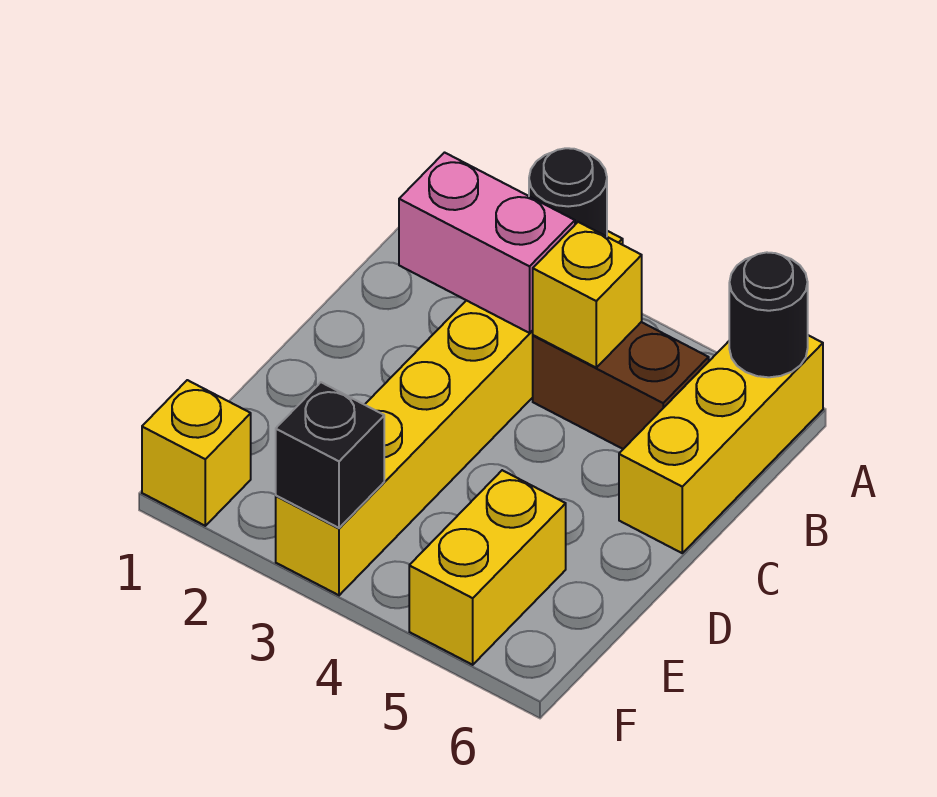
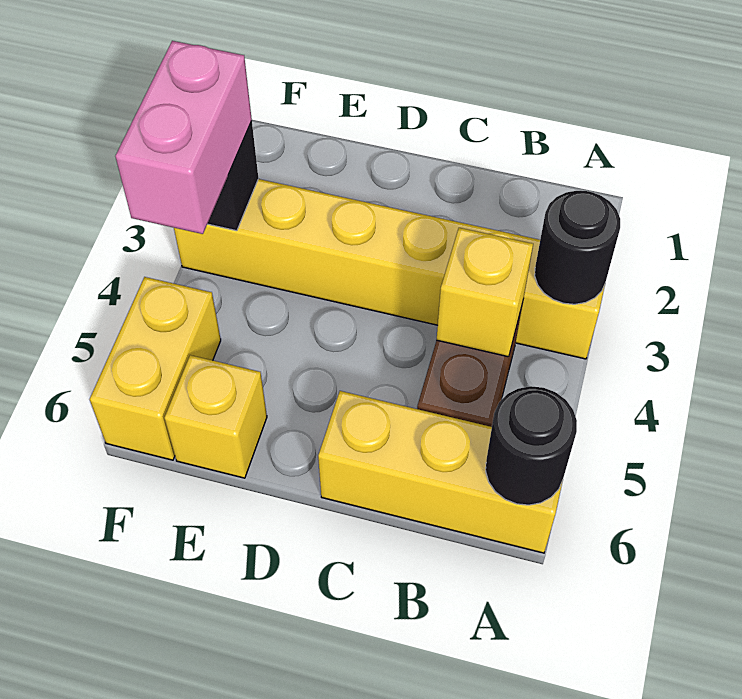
pink brick B2:B3 level 2 -> pink brick F3:F4 level 3
yellow brick E5:F5 level 1 -> yellow brick F5:F6 level 1
yellow brick F1 level 1 -> yellow brick E6 level 1

